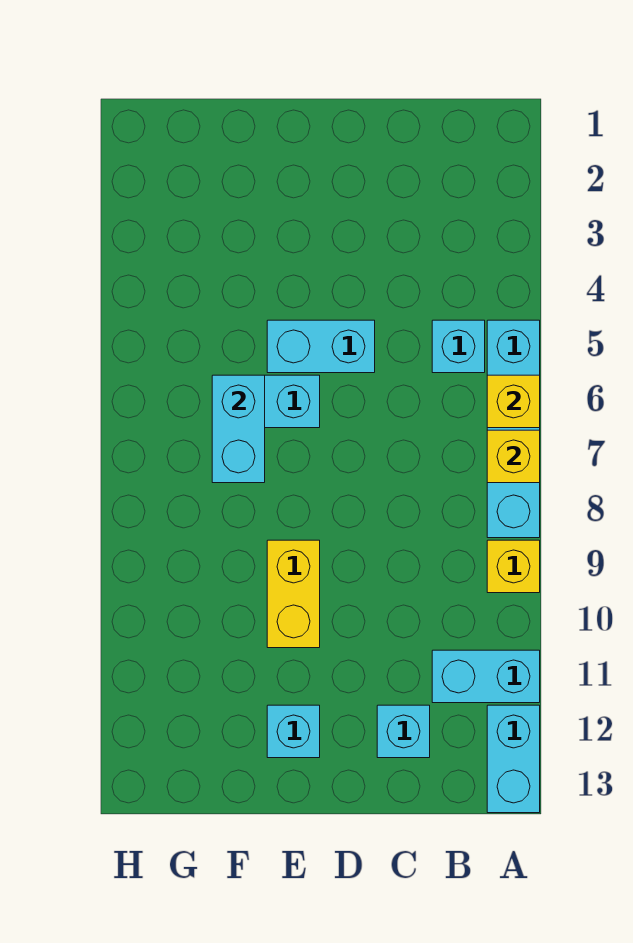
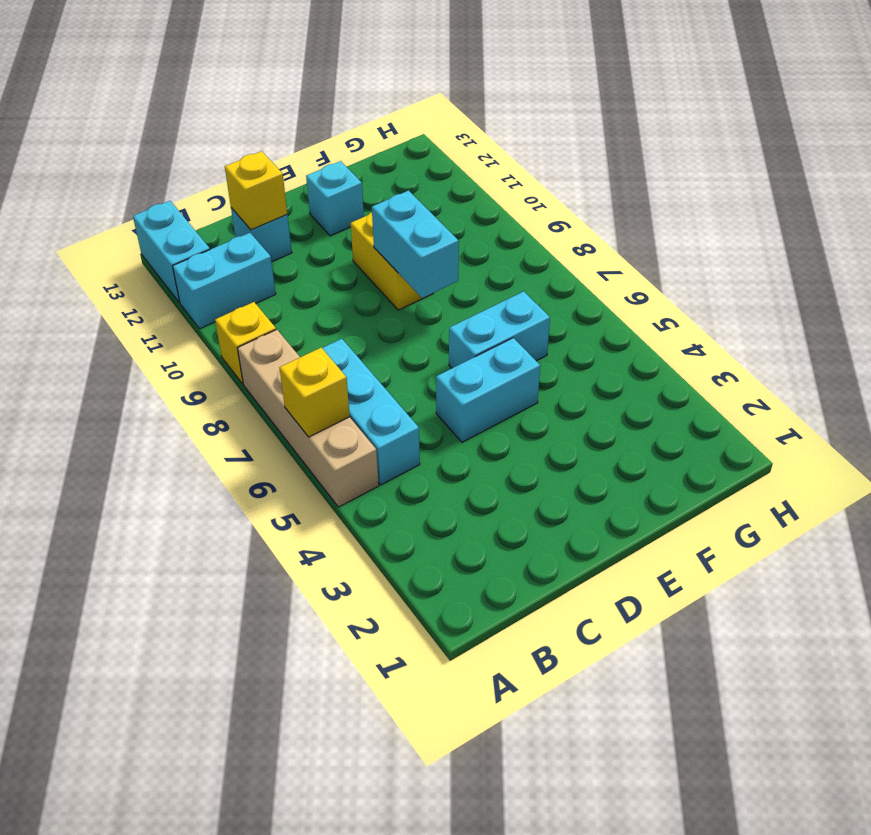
cyan brick A5:A8 level 1 -> tan brick A5:A8 level 1
yellow brick A7 level 2 -> yellow brick C12 level 2
cyan brick B5 level 1 -> cyan brick B5:B7 level 1
cyan brick F6:F7 level 2 -> cyan brick E8:E9 level 2

